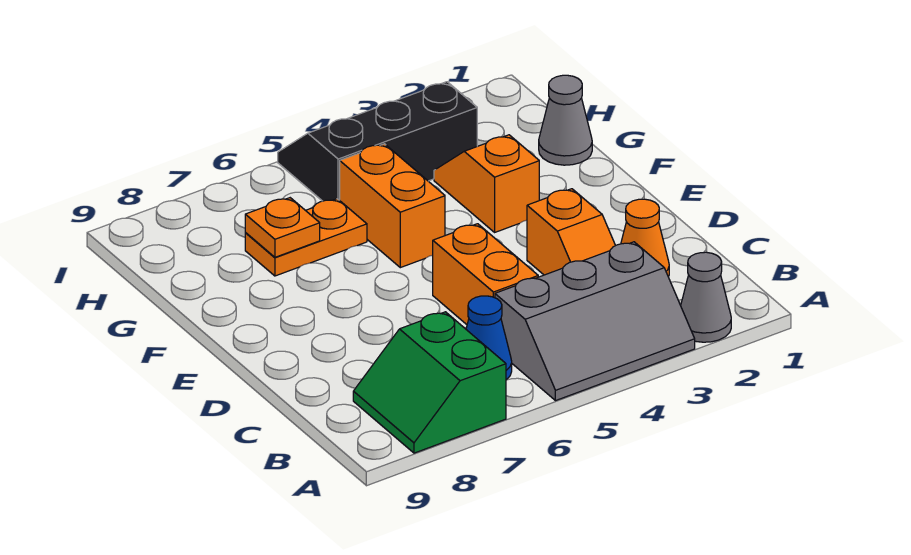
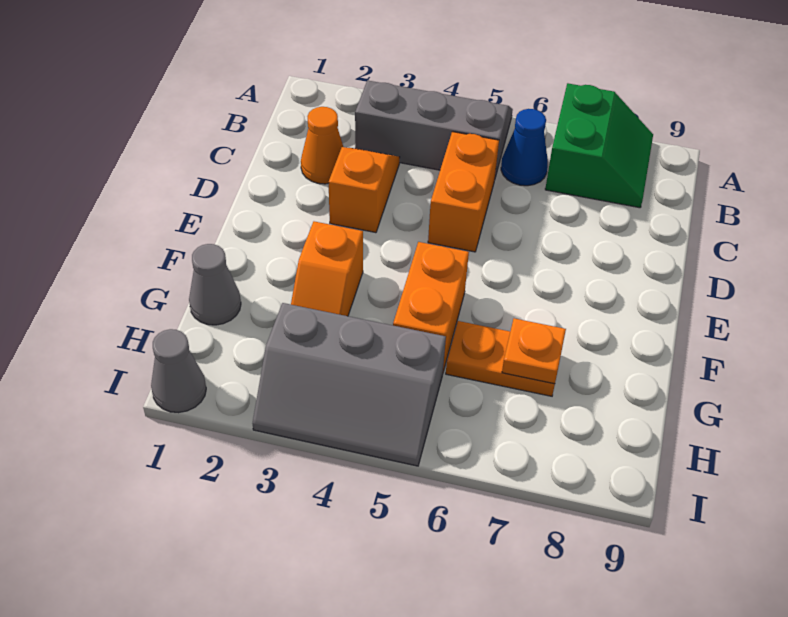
grey cone A2 level 1 -> grey cone I1 level 1
black slope H3:I5 level 1 top H -> grey slope H3:I5 level 1 top H

